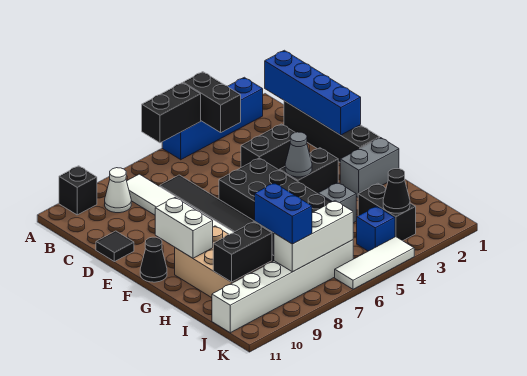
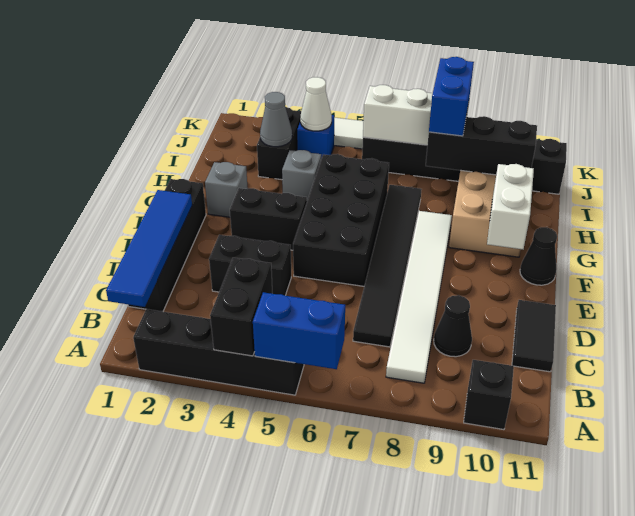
blue brick A2:A5 level 1 -> black brick A2:A5 level 1
black brick A5:A6 level 2 -> blue brick A5:A6 level 2
blue brick B1:E1 level 2 -> blue tile B1:E1 level 2
white cone B9 level 1 -> white cone J4 level 2
black tile D11 level 1 -> black tile C11:D11 level 1
grey cone F4 level 2 -> grey cone I3 level 2
grey brick G1:G2 level 1 -> grey brick G2 level 1
black brick I9:I10 level 2 -> black brick I8:I10 level 2
black cone J3 level 2 -> black cone C9 level 1
white brick J6:J11 level 1 -> black brick J6:J11 level 1

